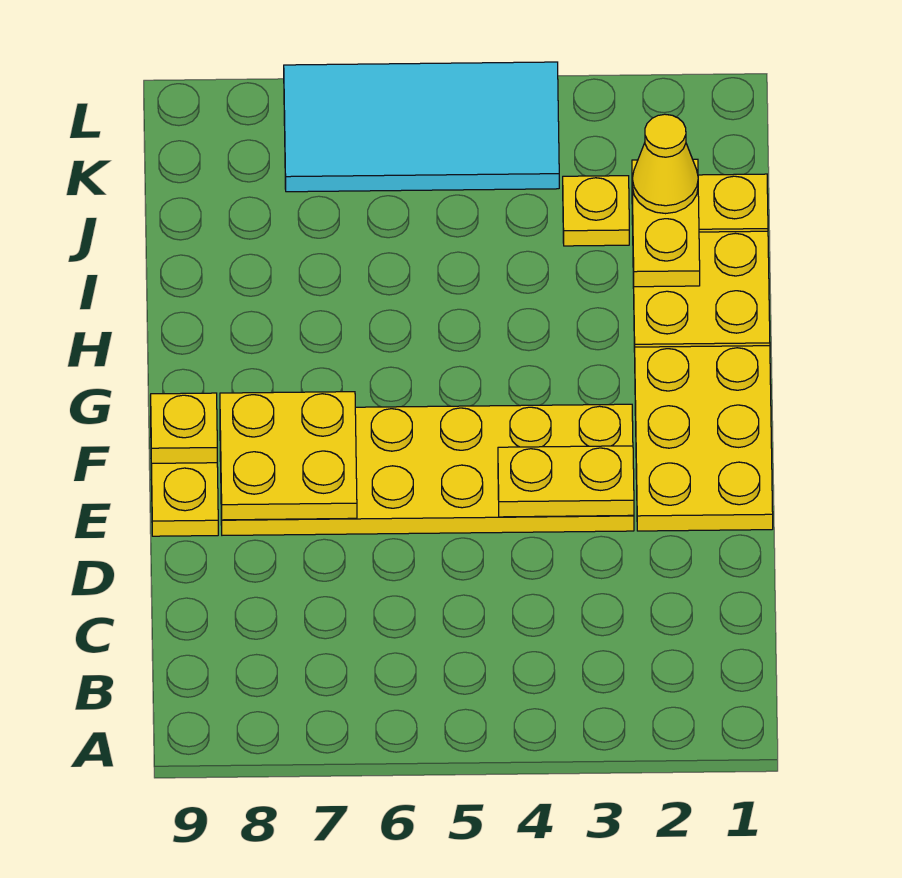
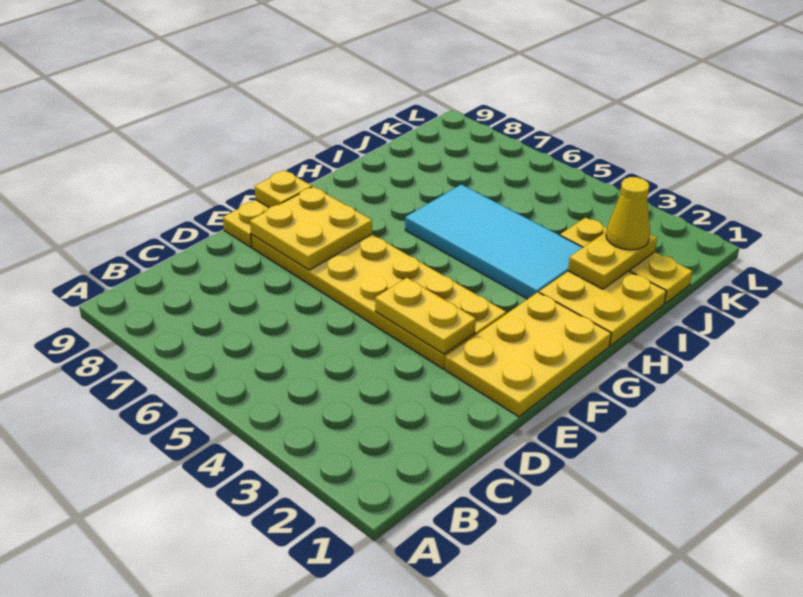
cyan tile K4:L7 level 1 -> cyan tile H3:I6 level 1

